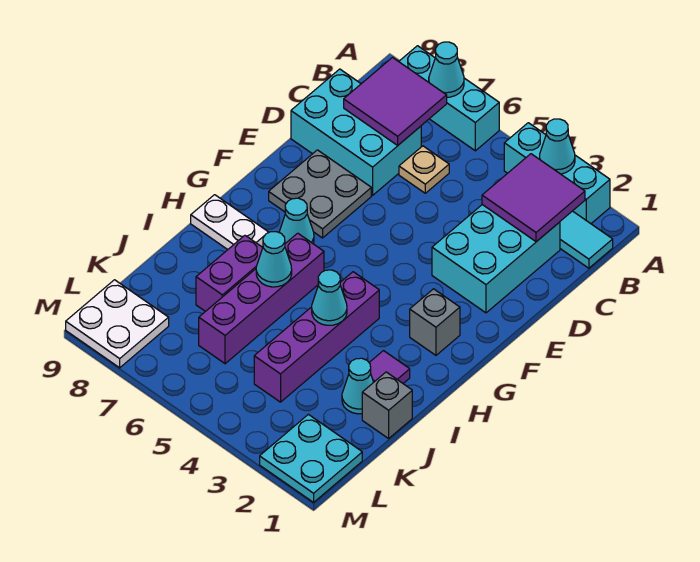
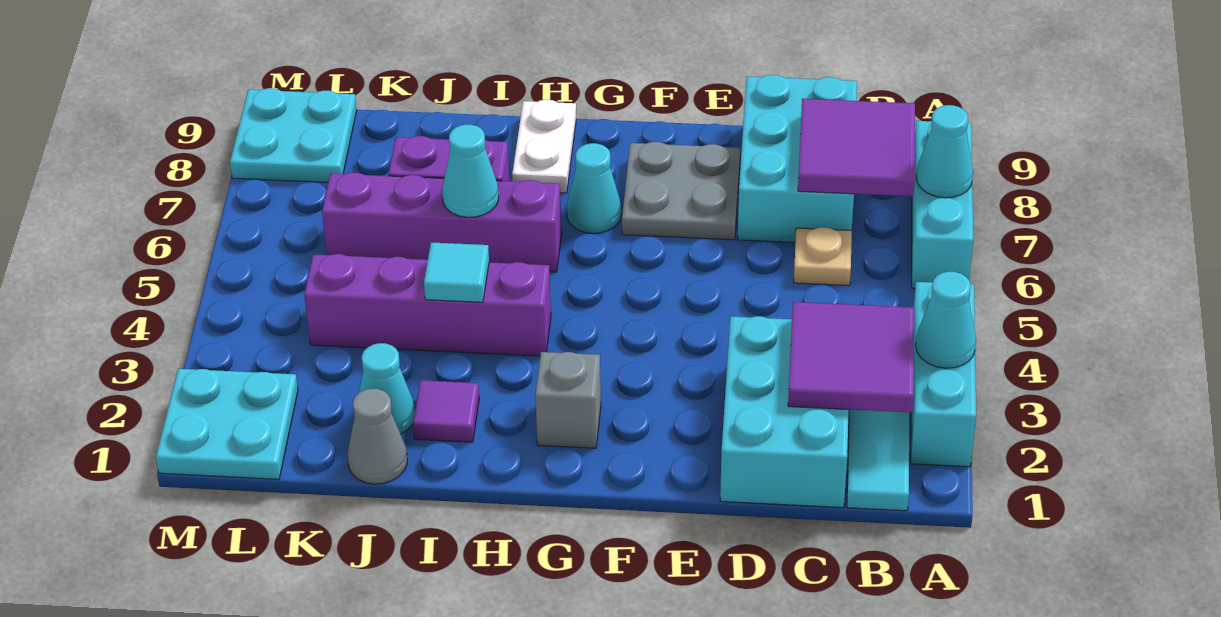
cyan brick C2:E3 level 1 -> cyan brick C1:D3 level 1
cyan cone I4 level 2 -> cyan tile I4 level 2
grey brick J1 level 1 -> grey cone J1 level 1
white plate L8:M9 level 1 -> cyan plate L8:M9 level 1

